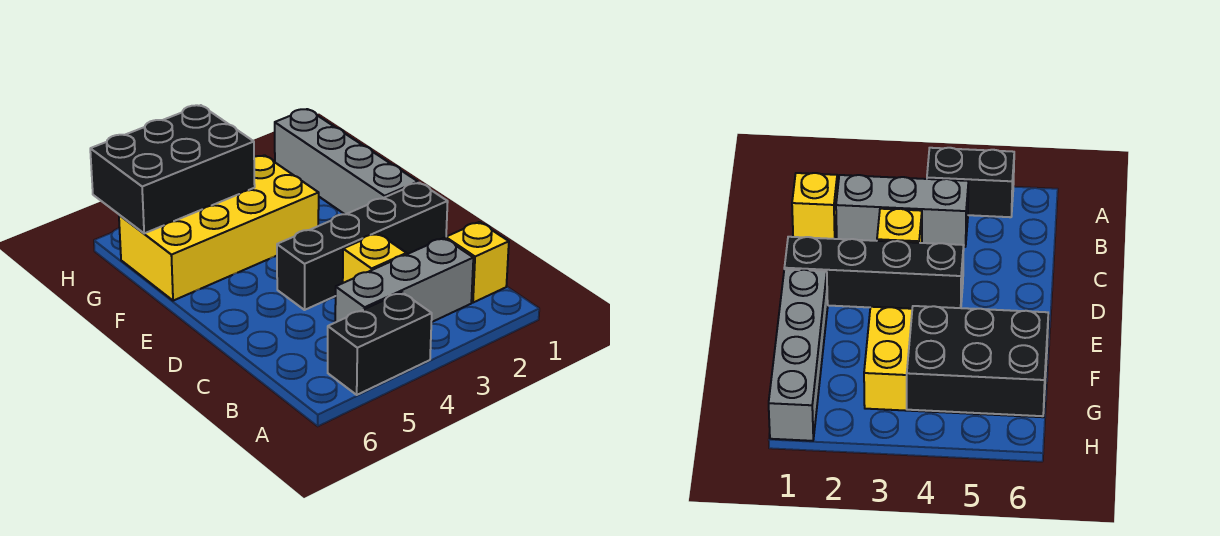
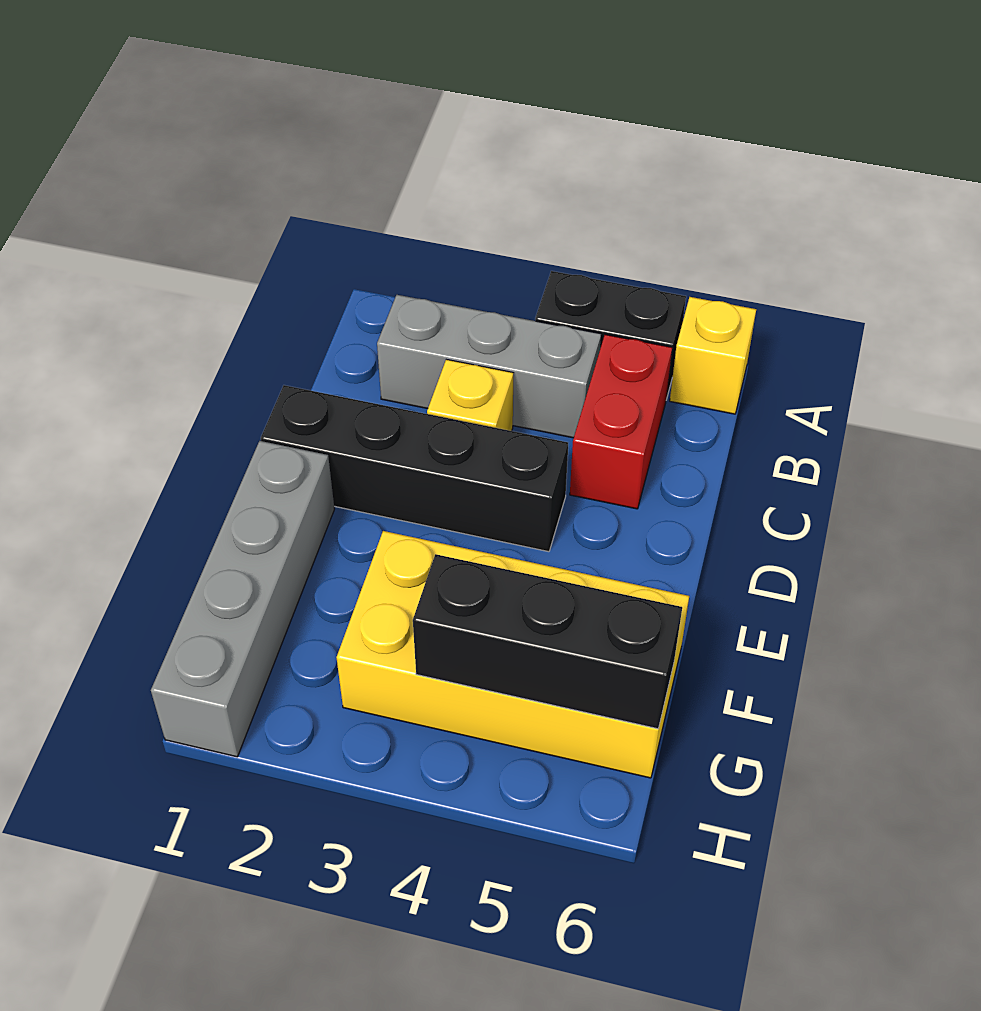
yellow brick B1 level 1 -> yellow brick A6 level 1
none -> red brick B5:C5 level 1
black brick G4:H6 level 2 -> black brick G4:G6 level 2

